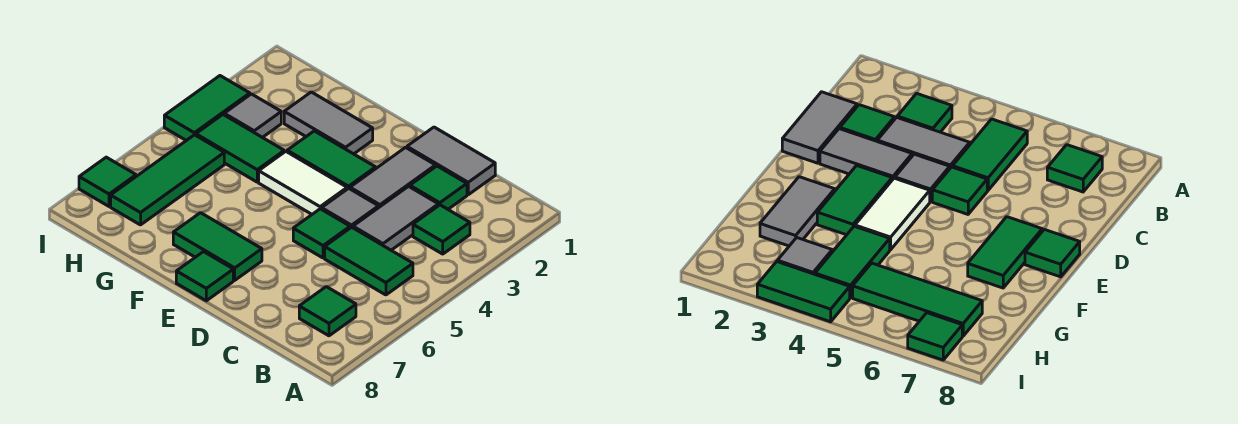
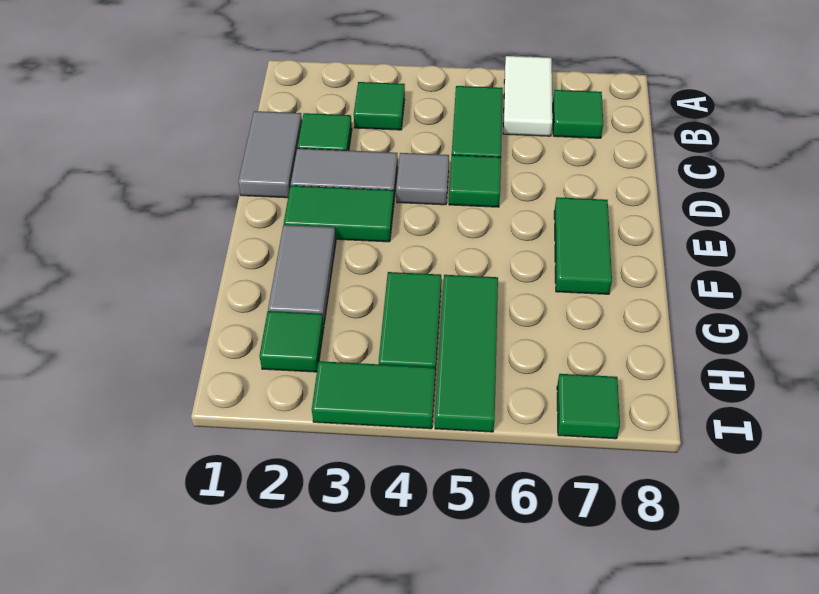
grey tile C3:C4 level 1 -> none
green tile E3:F3 level 1 -> green tile E2:E3 level 1
white tile E4:F4 level 1 -> white tile A6:B6 level 1
green tile E8 level 1 -> green tile H2 level 1
grey tile H3 level 1 -> none
green tile H5:H7 level 1 -> green tile G5:I5 level 1

